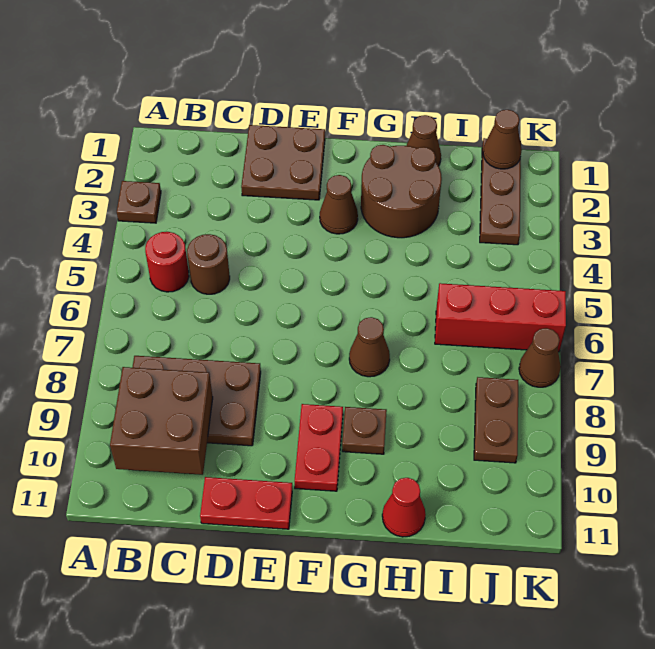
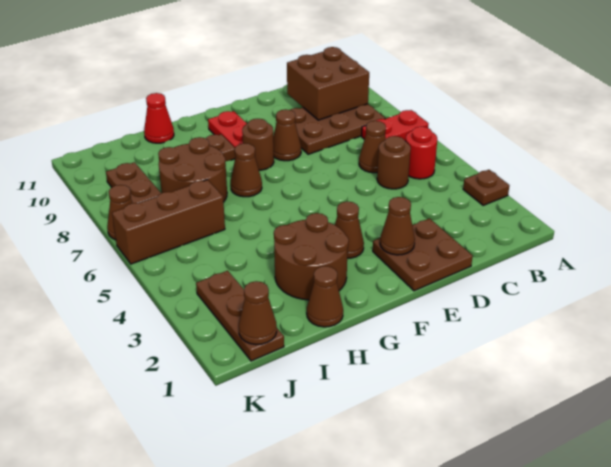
none -> brown cone C6 level 1
red plate D11:E11 level 1 -> red plate A7:B7 level 1
none -> brown cone E2 level 2
none -> brown cone E8 level 1
none -> brown round brick F8 level 1
none -> brown round brick H7:I8 level 1
red brick I6:K6 level 1 -> brown brick I6:K6 level 1

